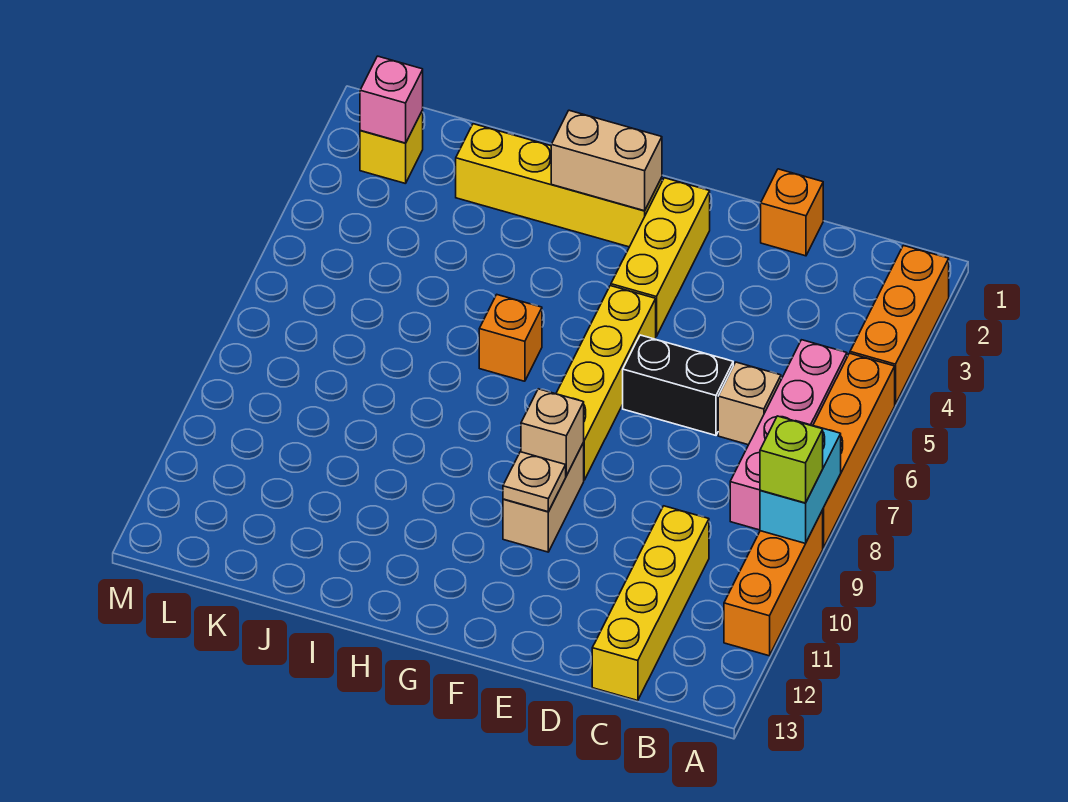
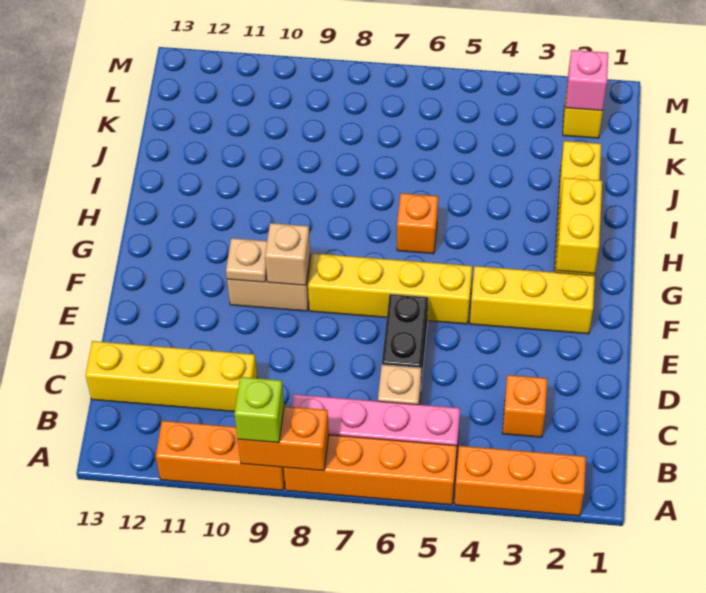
cyan brick A8:A9 level 2 -> orange brick A8:A9 level 2
orange brick D1 level 1 -> orange brick C3 level 1
tan brick G2:H2 level 2 -> yellow brick G2:H2 level 2

